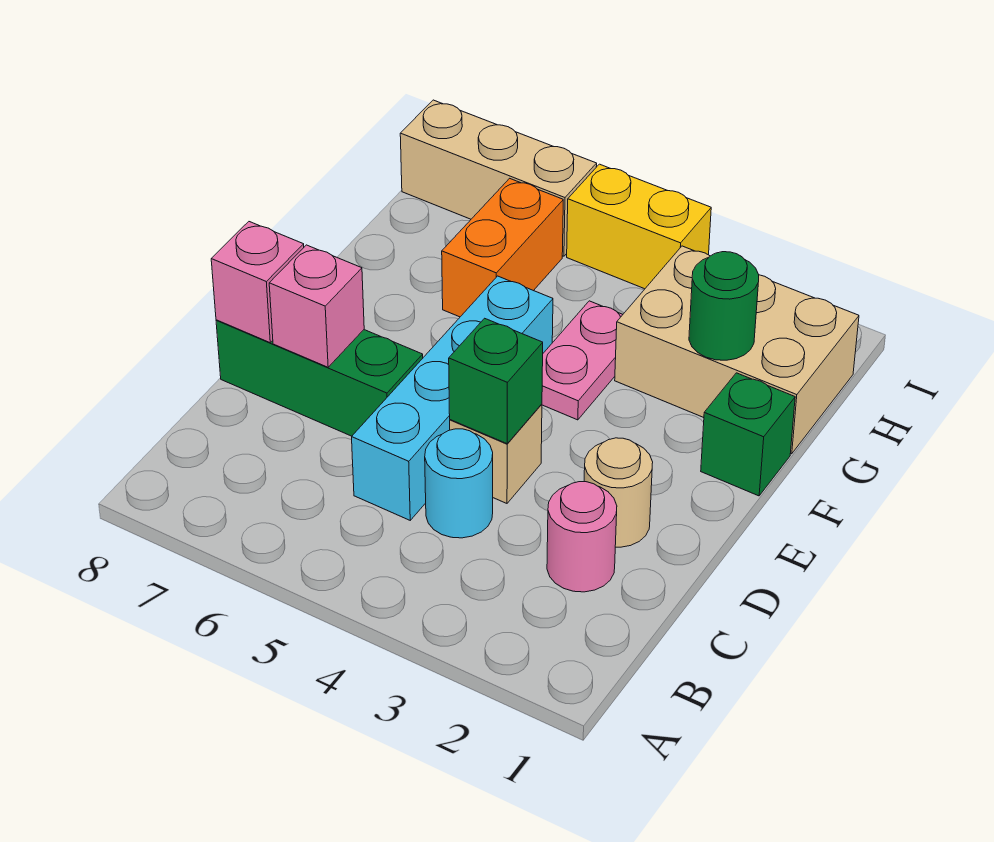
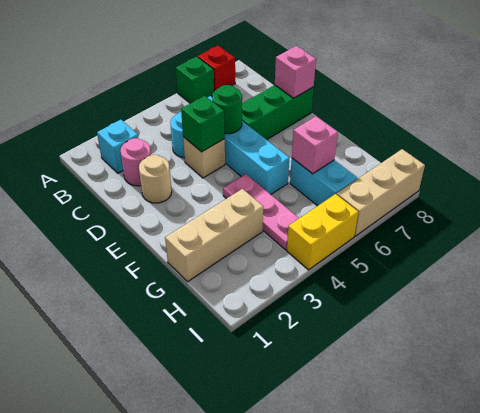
none -> red brick A7 level 1
none -> cyan brick B2 level 1
pink brick D7 level 2 -> pink brick G6 level 2
green brick F1 level 1 -> green brick A6 level 1
pink plate F4:G4 level 1 -> pink plate F4:H4 level 1
tan brick G1:H3 level 1 -> tan brick G1:G3 level 1
green round brick G2 level 2 -> green round brick D5 level 2
orange brick G6:H6 level 1 -> cyan brick G6:H6 level 1

